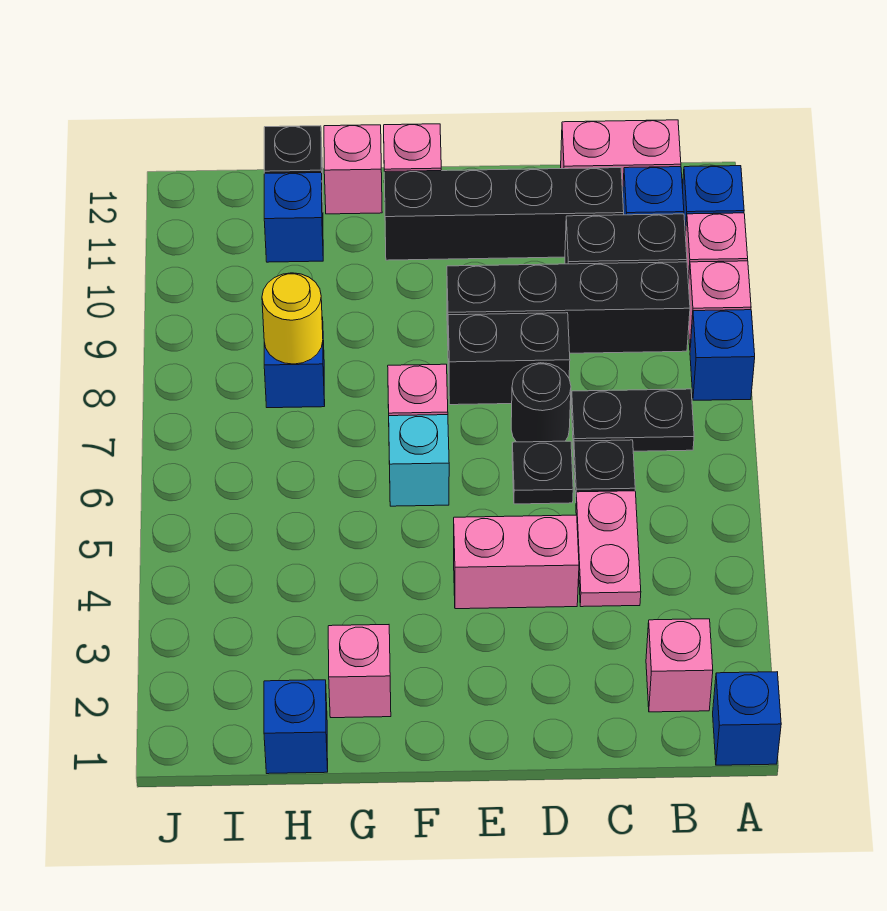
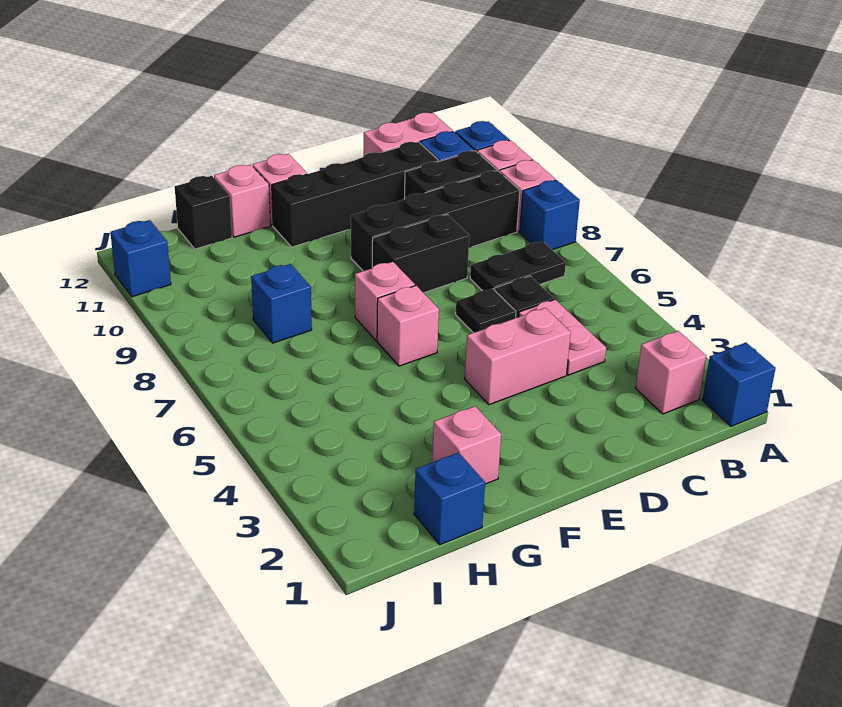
black round brick D7 level 1 -> none
cyan brick F6 level 1 -> pink brick F6 level 1
yellow round brick H8 level 2 -> none
blue brick H11 level 1 -> blue brick J11 level 1

